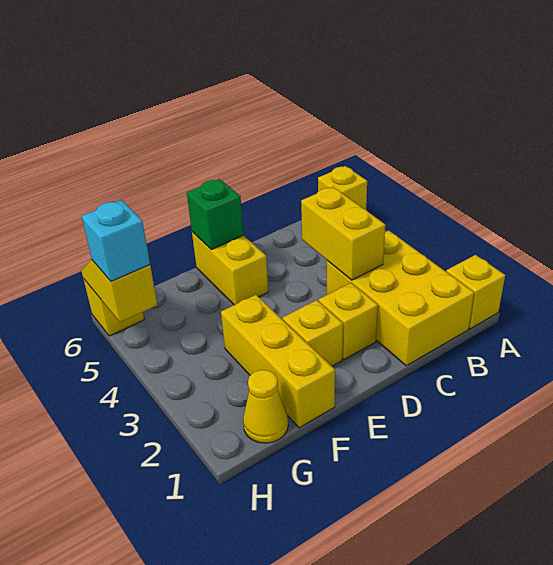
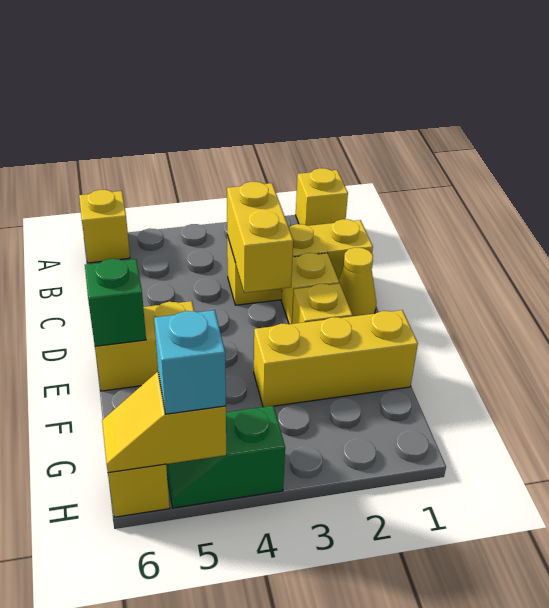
yellow brick B1:C3 level 1 -> yellow brick C1:C3 level 1
yellow brick C3:C4 level 2 -> yellow brick C3:D3 level 2
yellow cone G1 level 1 -> yellow cone D1 level 1
none -> green slope H4:H5 level 1 top 4

